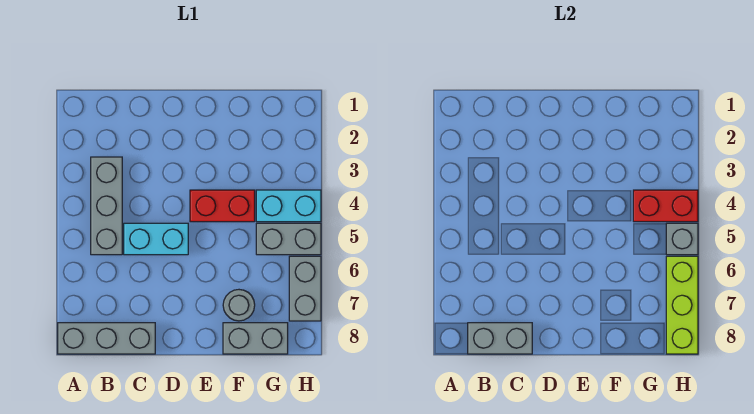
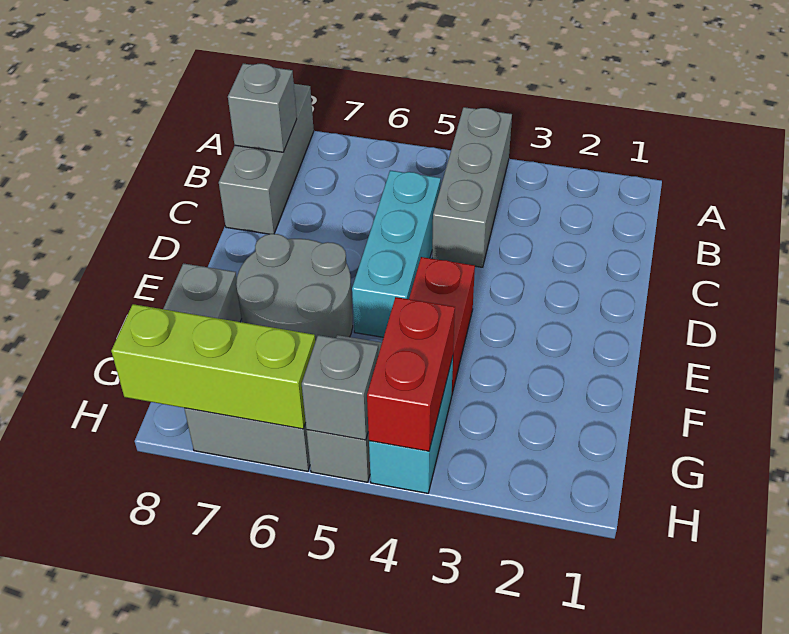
grey brick B3:B5 level 1 -> grey brick A4:C4 level 1
grey brick B8:C8 level 2 -> grey brick B8 level 2
cyan brick C5:D5 level 1 -> cyan brick C5:E5 level 1
grey round brick F7 level 1 -> grey round brick E6:F7 level 1

